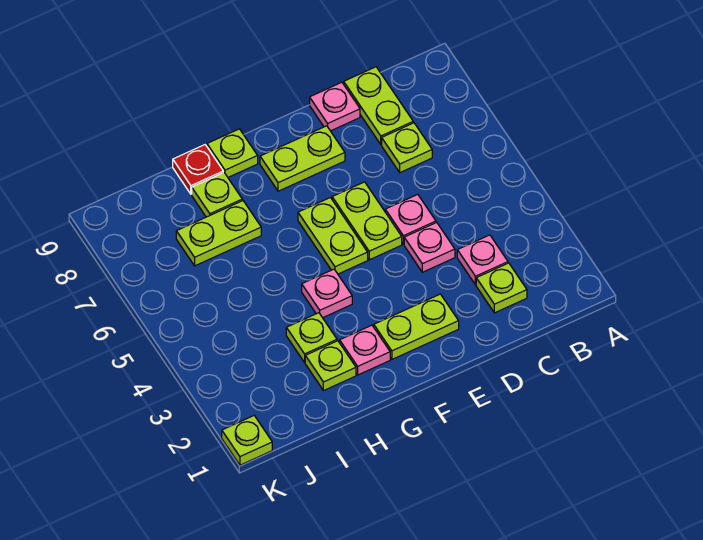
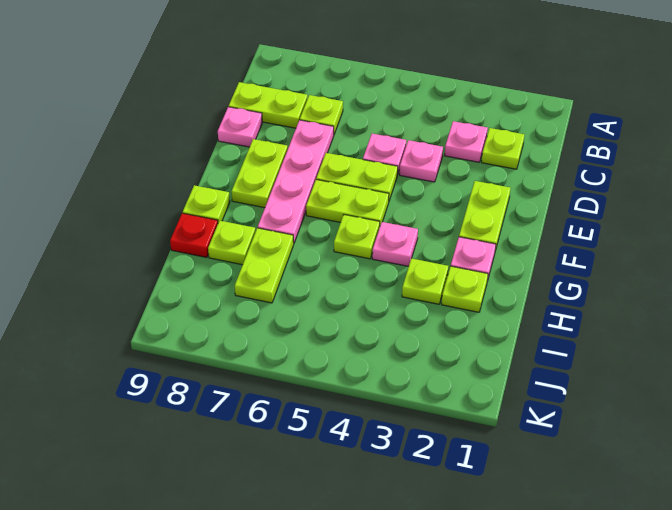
none -> pink plate D7:G7 level 1
lime plate K1 level 1 -> lime plate G5 level 1

